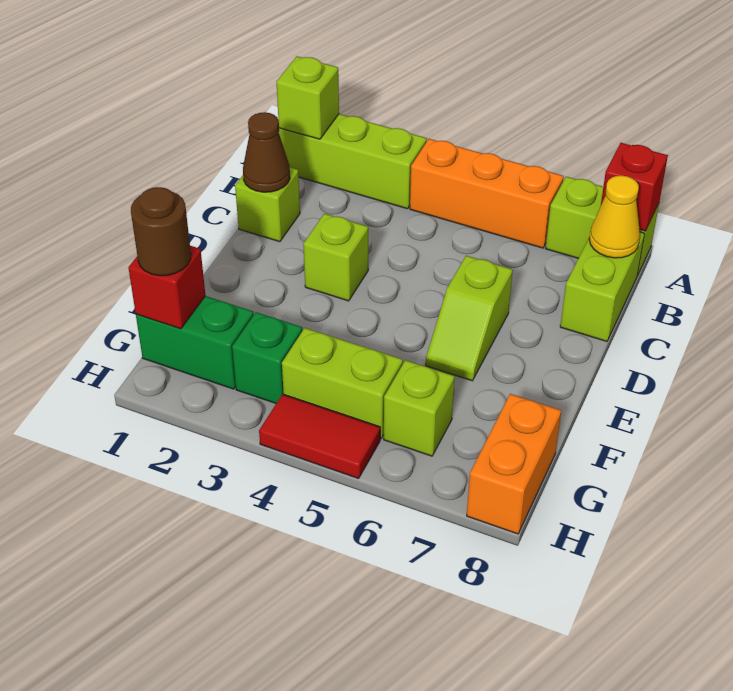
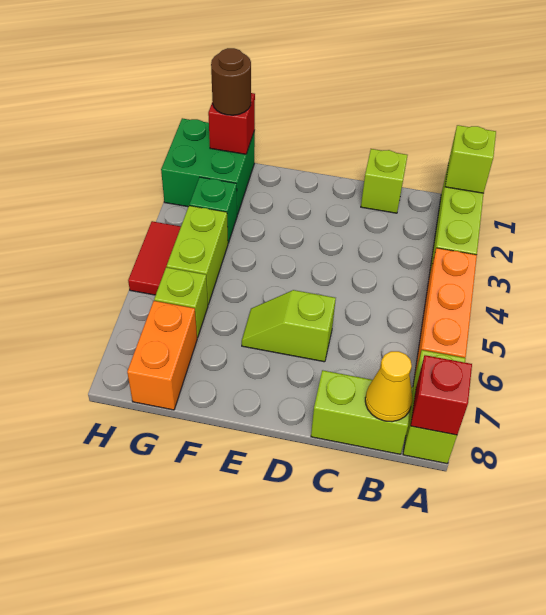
brown cone C1 level 2 -> none
lime brick D3 level 1 -> none
green brick G1:G2 level 1 -> green brick G1:H2 level 1
orange brick G8:H8 level 1 -> orange brick G7:G8 level 1

